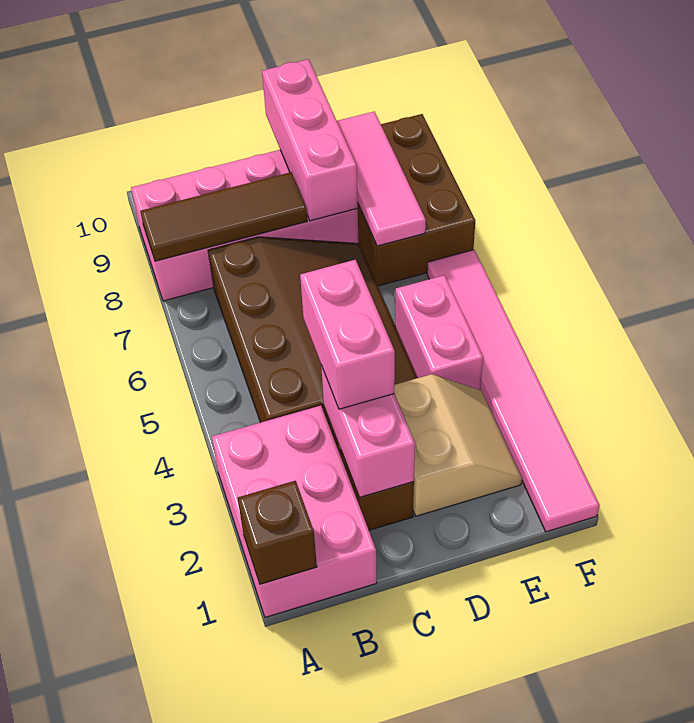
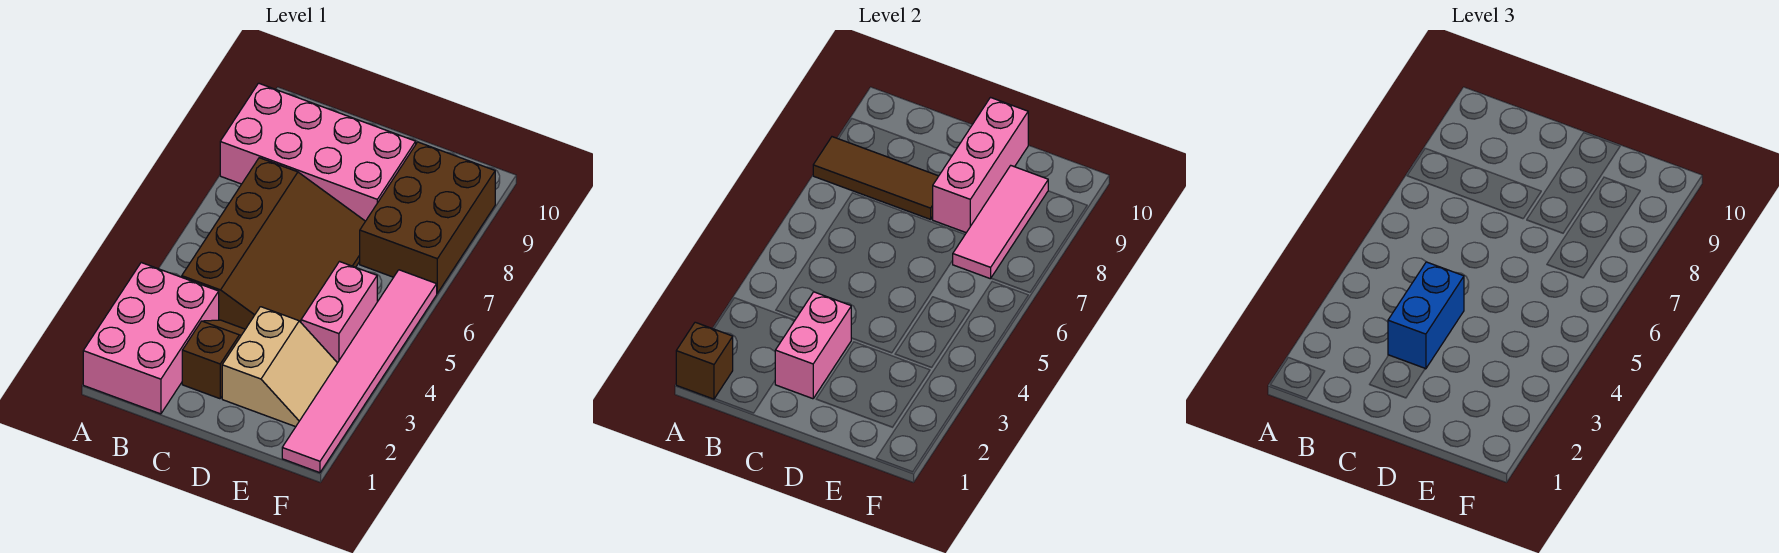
pink brick C3:C4 level 3 -> blue brick C3:C4 level 3

